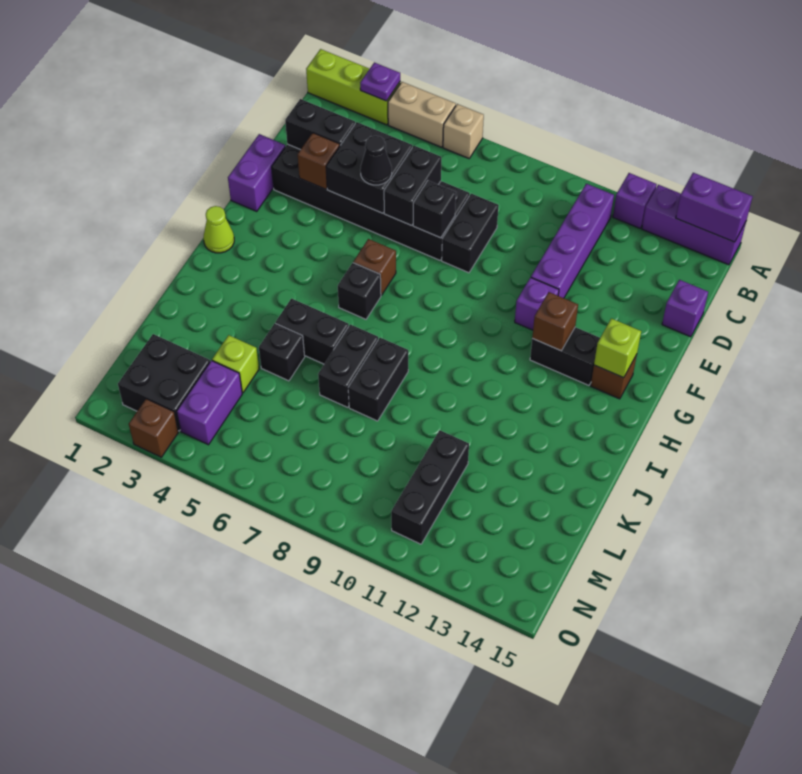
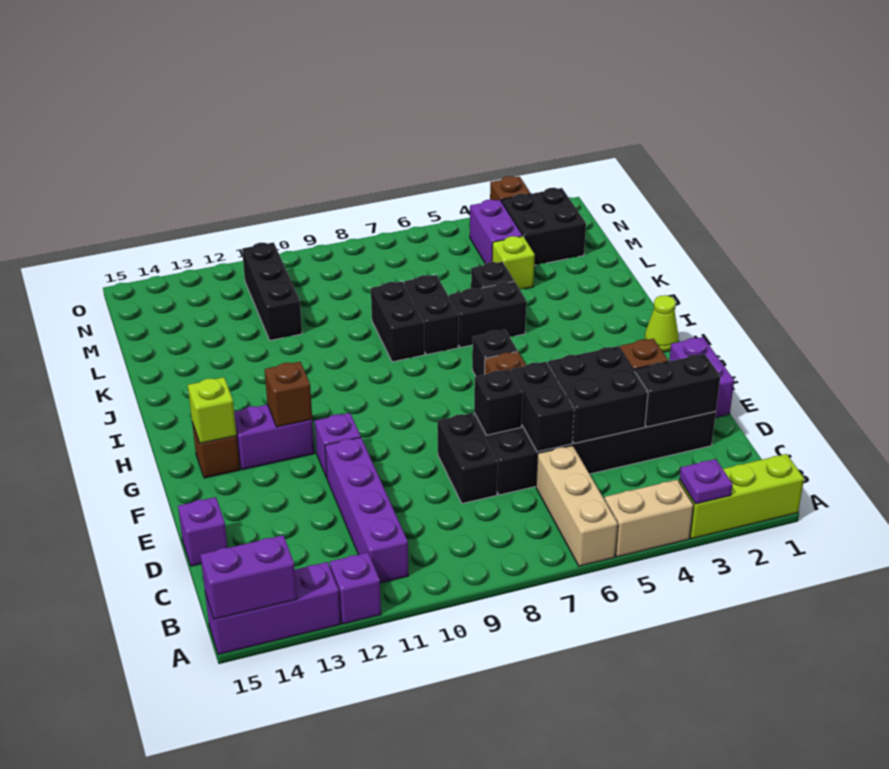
tan brick A6 level 1 -> tan brick A6:C6 level 1
black cone E5 level 3 -> none
black brick G12:G13 level 1 -> purple brick G12:G13 level 1

